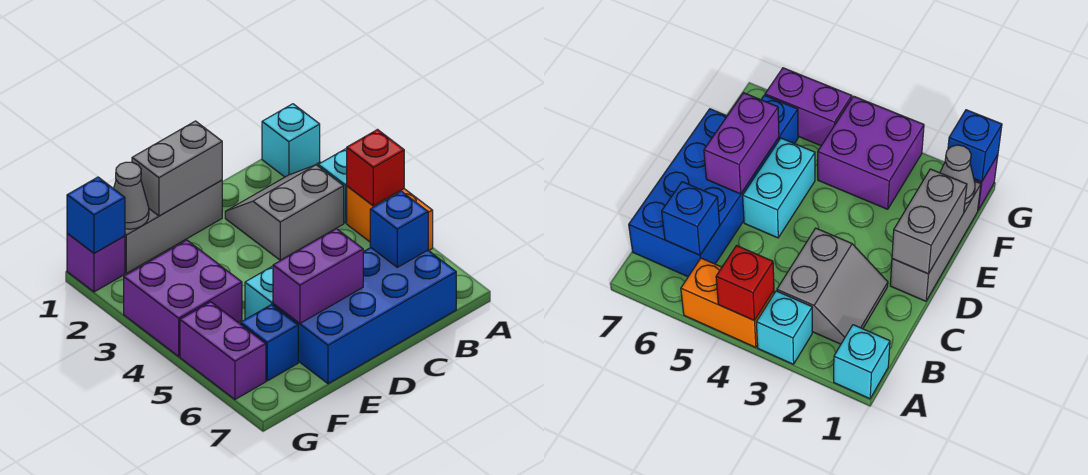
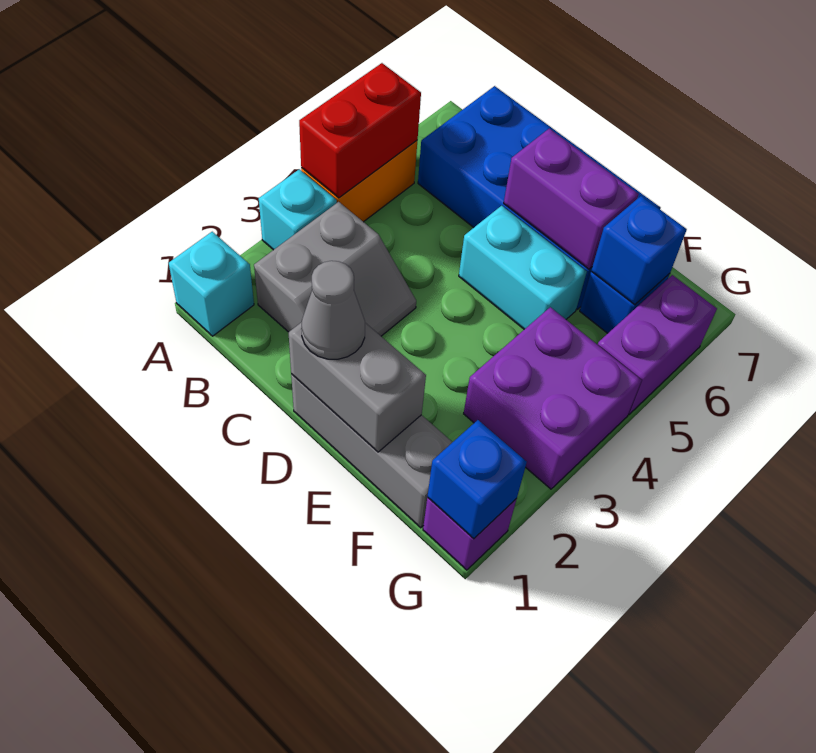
red brick A4 level 2 -> red brick A4:A5 level 2
grey slope B2:C3 level 1 top 3 -> grey slope B2:C3 level 1 top B
blue brick B6 level 2 -> blue brick F6 level 2
grey cone F1 level 2 -> grey cone D1 level 3

